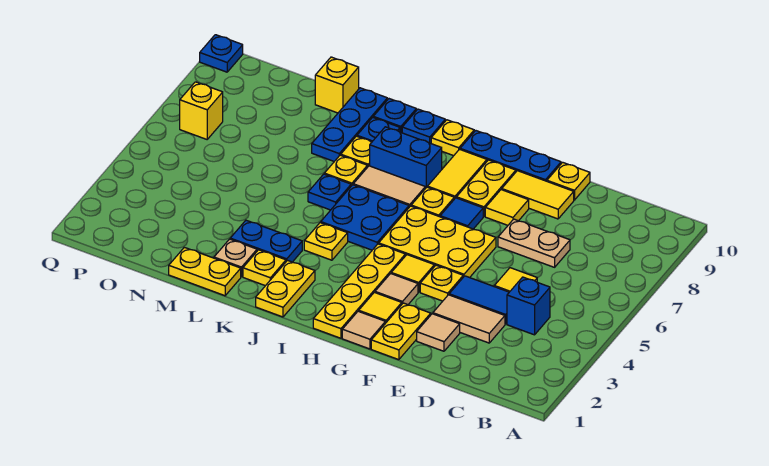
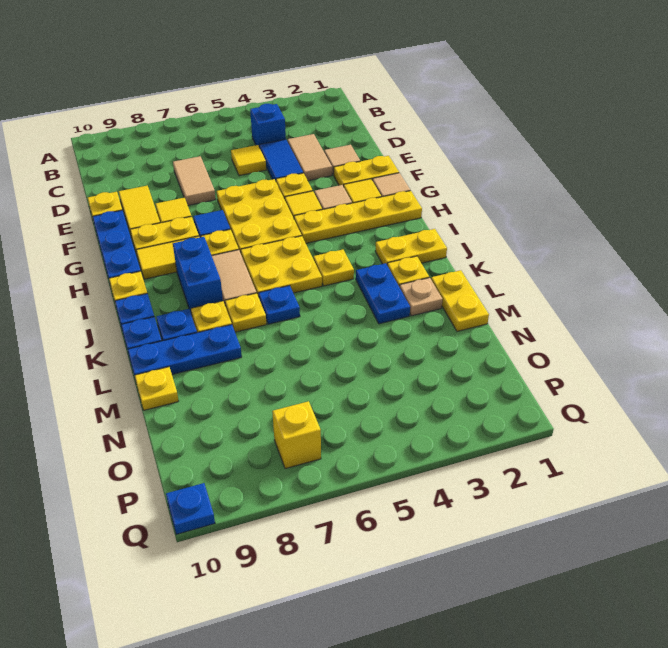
tan plate D7:E7 level 1 -> tan tile D7:E7 level 1
blue plate I5:J6 level 1 -> yellow plate I5:J6 level 1
yellow brick M10 level 1 -> yellow plate M10 level 1

